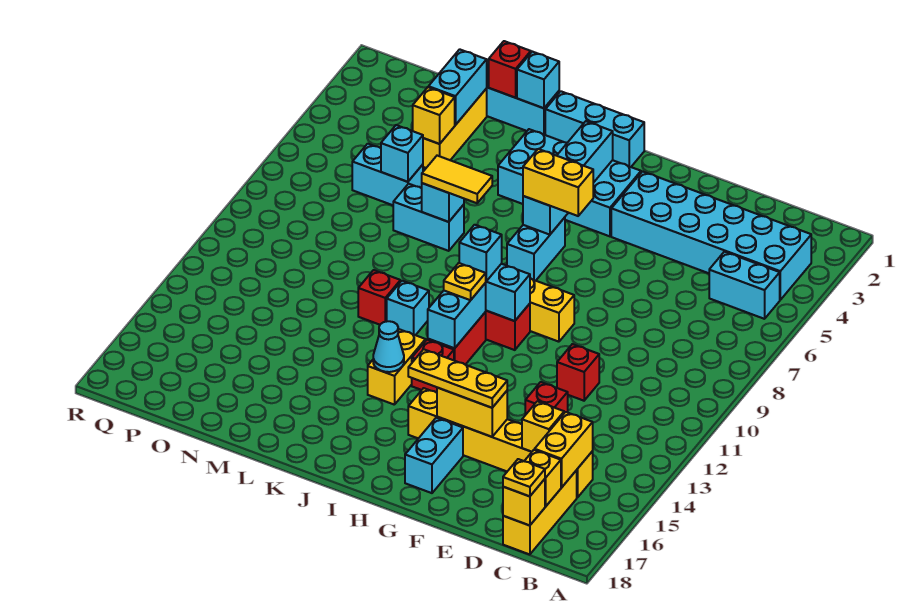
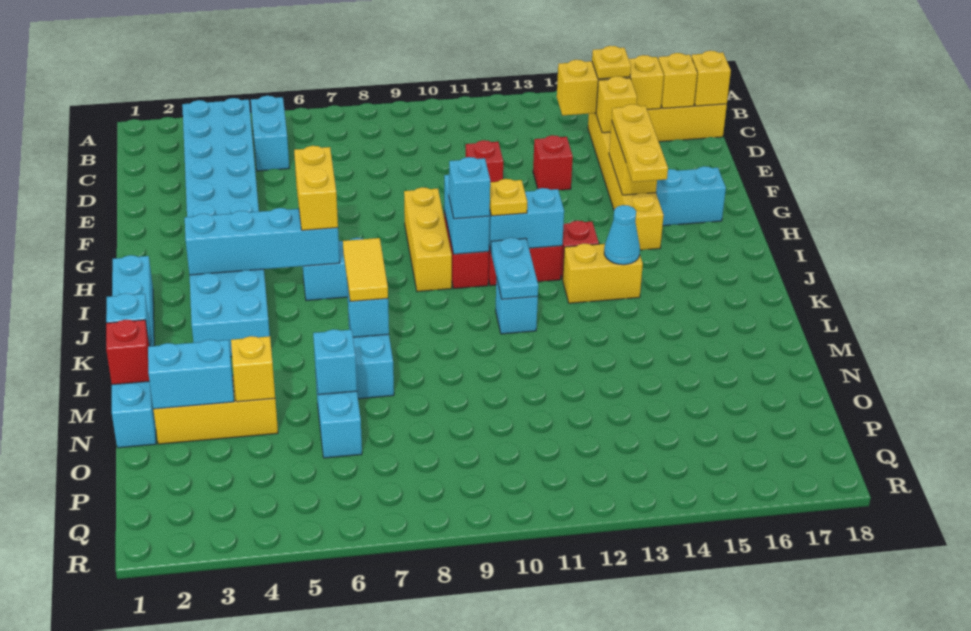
yellow brick C15:C16 level 2 -> yellow brick C14:C16 level 2
yellow plate C18 level 3 -> yellow plate C15 level 3
none -> cyan plate J11:K11 level 2
red brick L11 level 1 -> none

